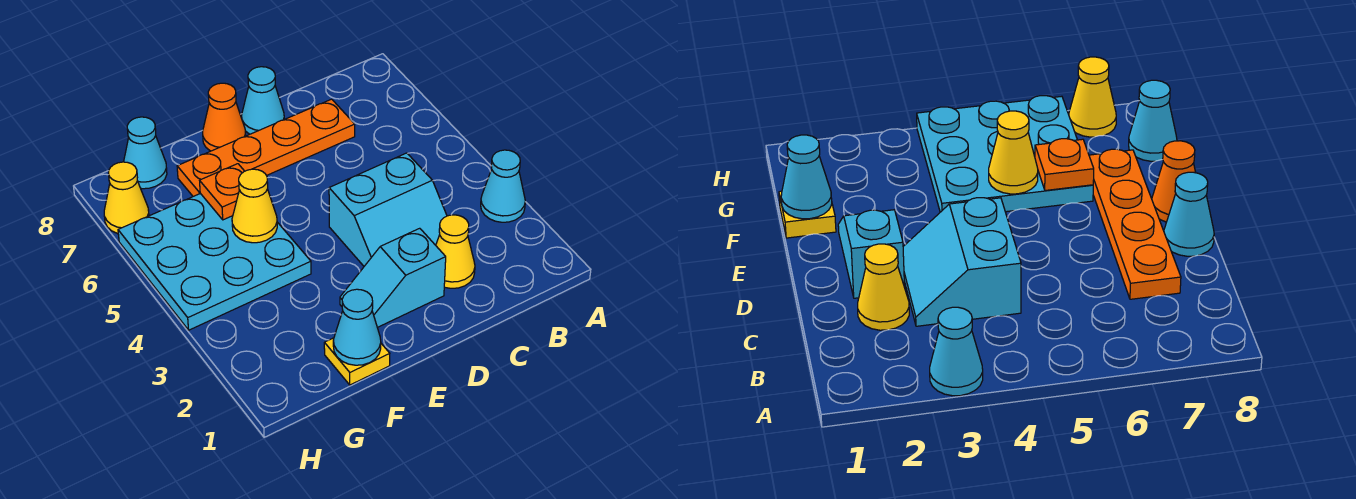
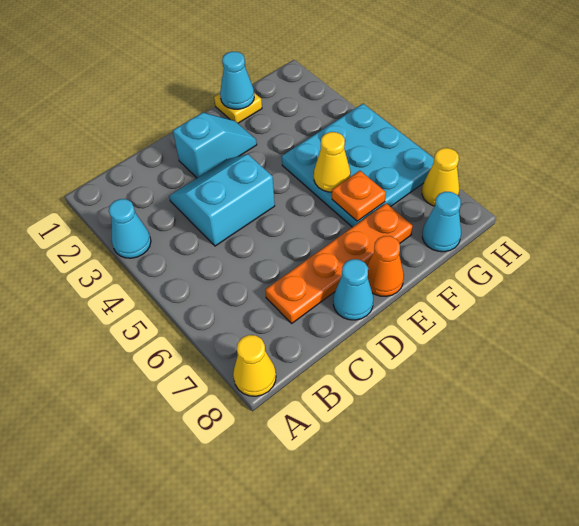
yellow cone C2 level 1 -> yellow cone A8 level 1

